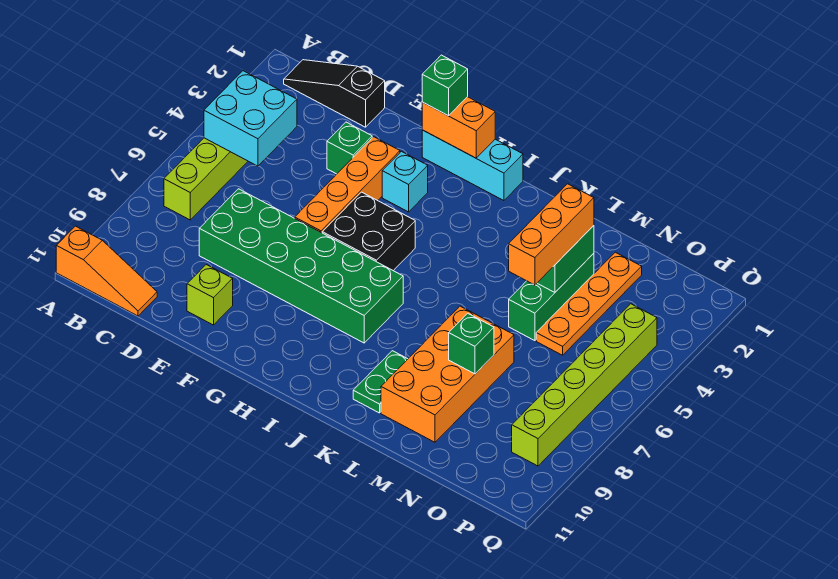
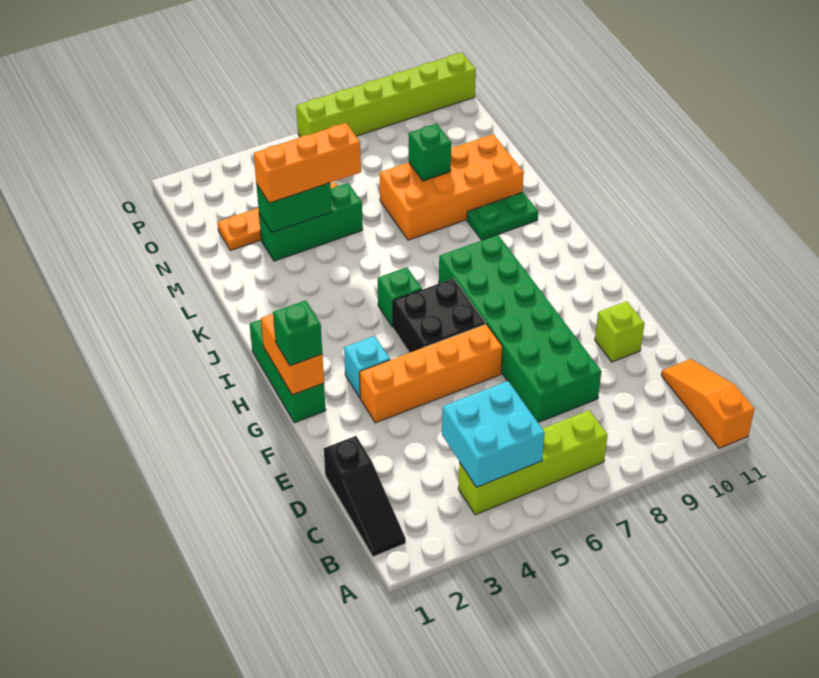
green brick E3 level 1 -> green brick I5 level 1
cyan brick G1:I1 level 1 -> green brick G1:I1 level 1
lime brick P4:P9 level 1 -> lime brick Q6:Q11 level 1

